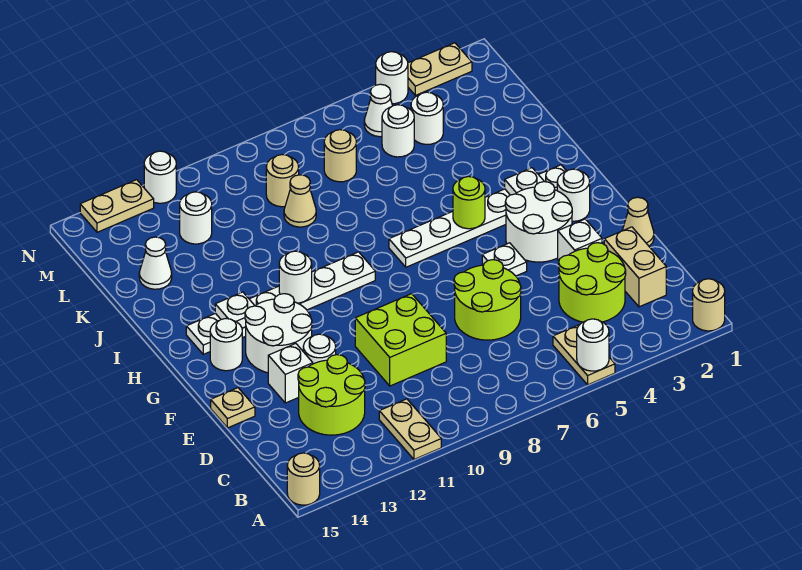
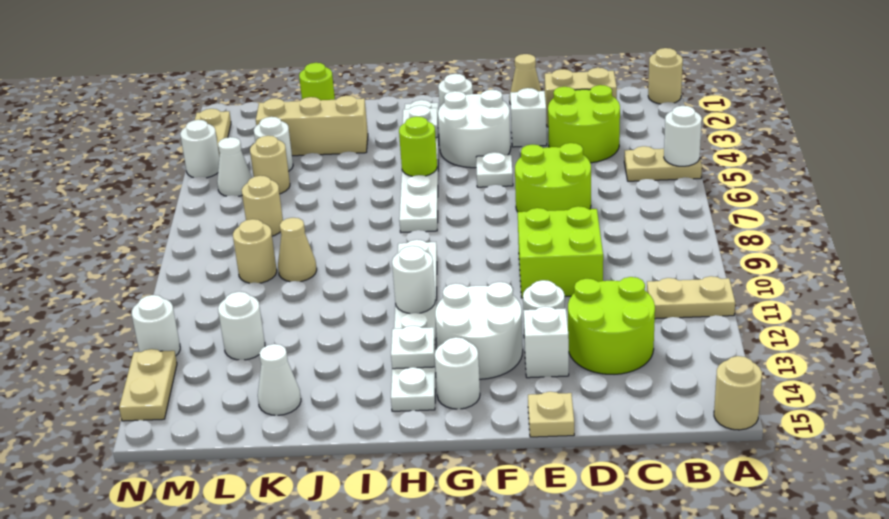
none -> tan brick J3:L3 level 1
none -> lime round brick K1 level 1
white round brick L5 level 1 -> tan round brick L5 level 1

